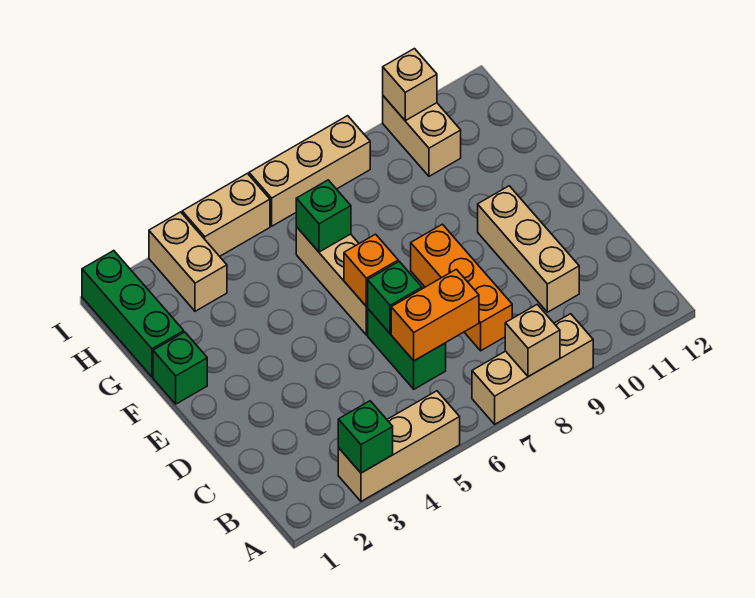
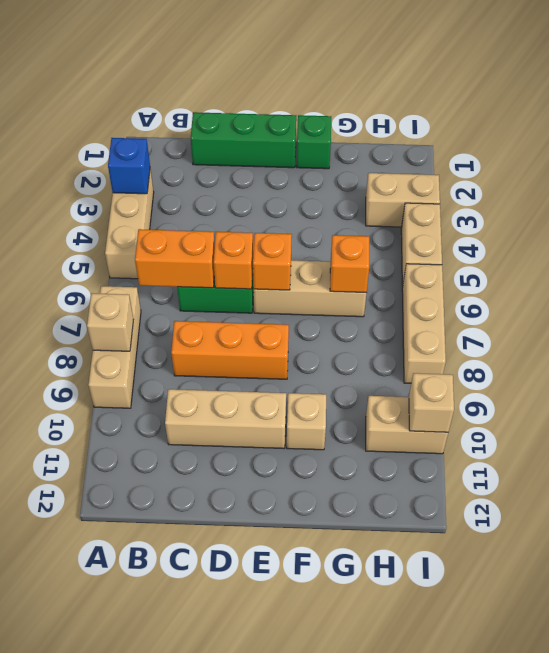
green brick A3 level 2 -> blue brick A3 level 2
orange brick C6:C7 level 2 -> orange brick B6:C6 level 2
green brick D6 level 2 -> orange brick D6 level 2
none -> tan brick F10 level 1
green brick G1:I1 level 1 -> green brick C1:E1 level 1
green brick G6 level 2 -> orange brick G6 level 2

